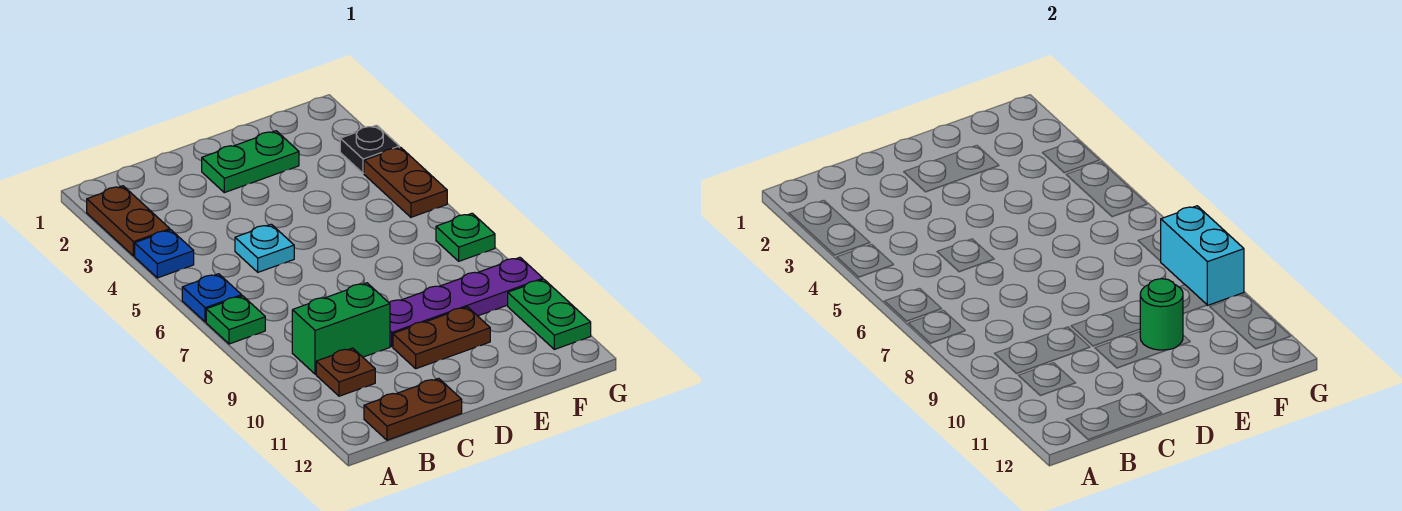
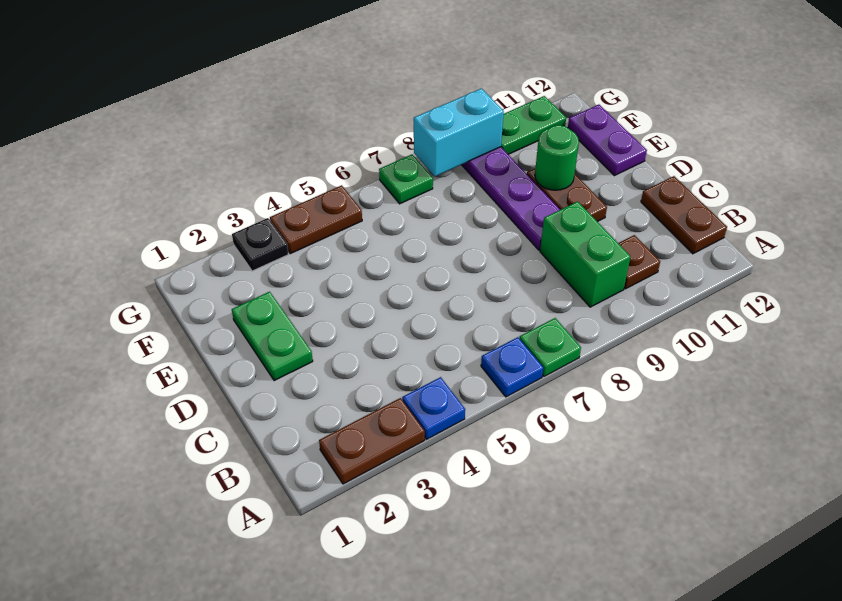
cyan plate C5 level 1 -> none
none -> purple plate E12:F12 level 1

